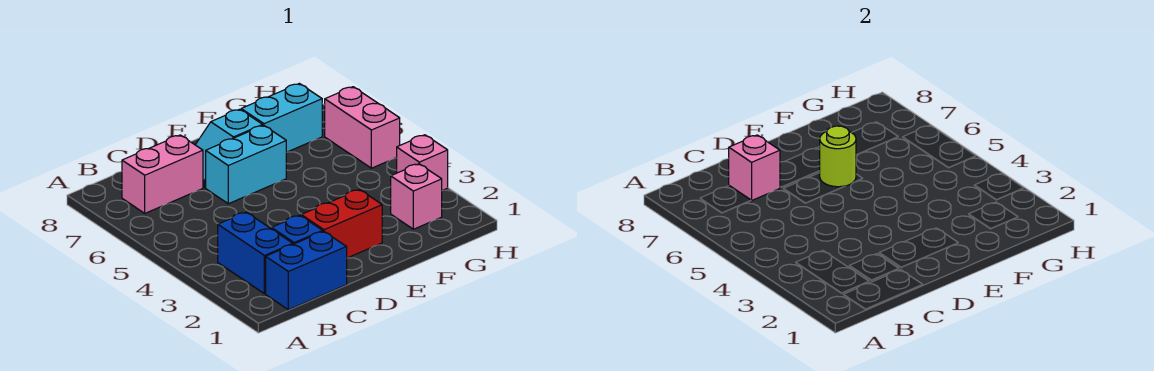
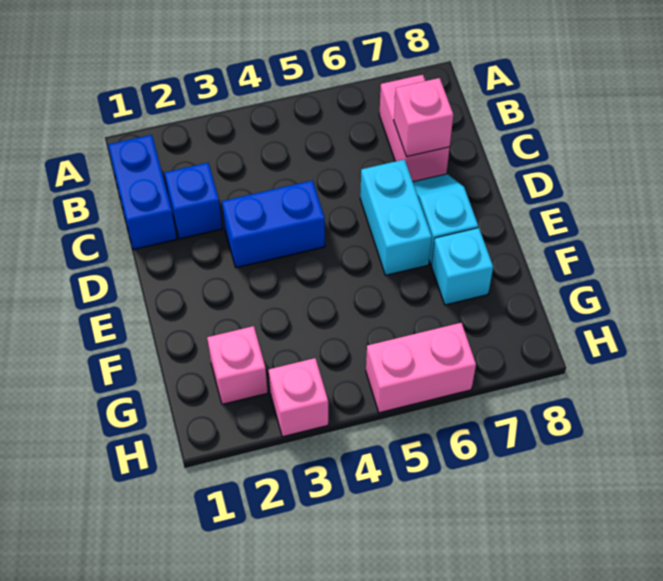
blue brick B2:B3 level 1 -> blue brick D3:D4 level 1
red brick D2:E2 level 1 -> none
lime round brick E6 level 2 -> none
cyan brick F7:G7 level 1 -> cyan brick F7 level 1

